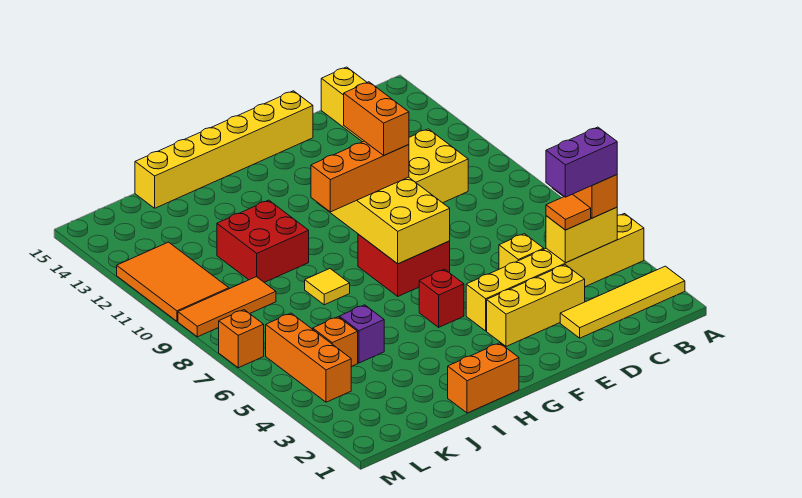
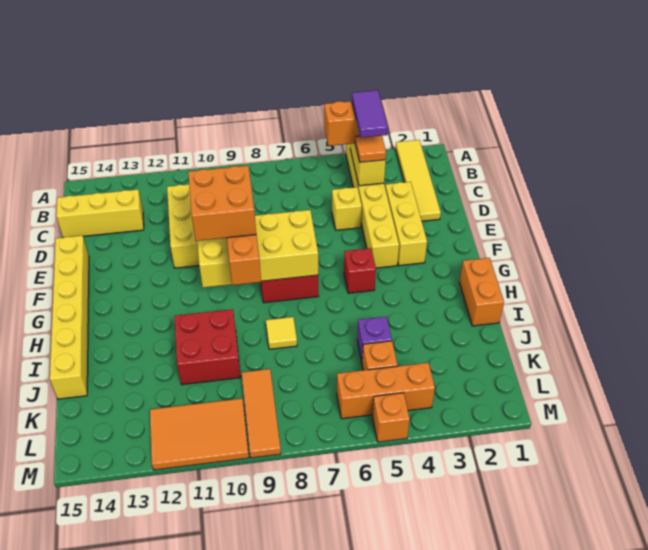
purple brick B4:C4 level 4 -> purple tile B4:C4 level 4
orange brick F9:F10 level 4 -> orange brick F9:G10 level 4
orange brick M7 level 1 -> orange brick M5 level 1

